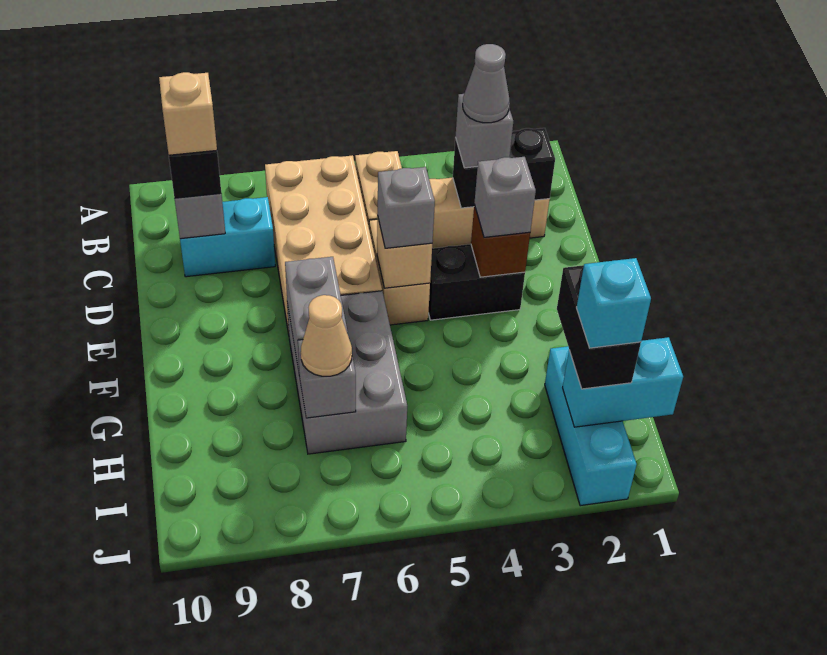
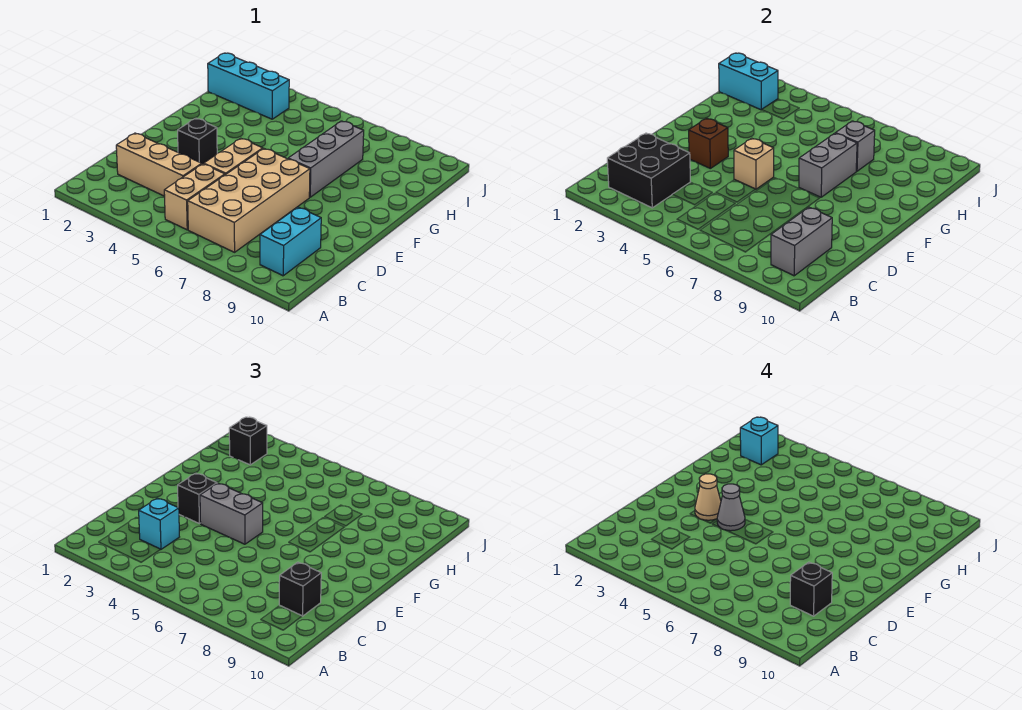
black brick C2:C3 level 2 -> black brick B2:C3 level 2
grey brick C3 level 3 -> cyan brick C3 level 3
grey cone C3 level 4 -> grey cone E4 level 4
cyan brick C8:C9 level 1 -> cyan brick B9:C9 level 1
tan brick C9 level 4 -> black brick C9 level 4
black brick E3:E4 level 1 -> black brick E3 level 1
grey brick E3 level 3 -> black brick E3 level 3
grey brick E5 level 3 -> grey brick E4:E5 level 3
grey brick F6:H7 level 1 -> grey brick F7:H7 level 1
cyan brick H2:J2 level 1 -> cyan brick I1:I3 level 1
black brick H2:I2 level 3 -> black brick I2 level 3
tan cone H7 level 3 -> tan cone E3 level 4

